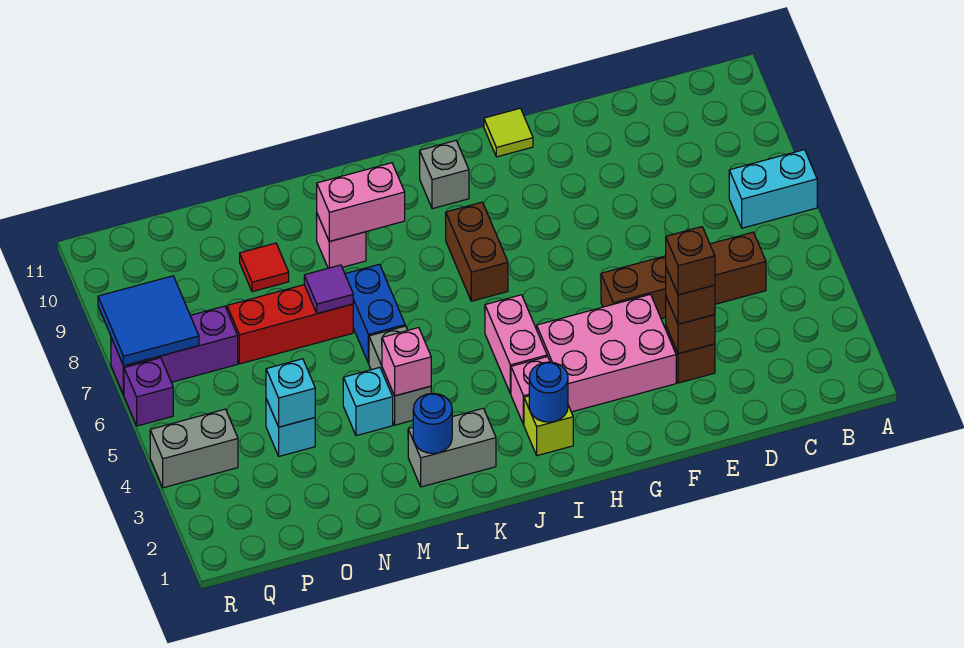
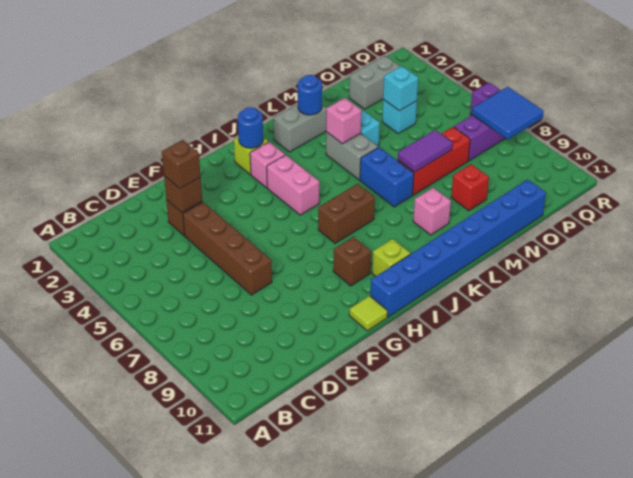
cyan brick A7:B7 level 1 -> none
brown brick C5:F5 level 1 -> brown brick E4:E7 level 1
brown brick E3 level 4 -> brown brick H9 level 1
pink brick F3:H4 level 1 -> none
none -> blue brick H11:O11 level 1
brown brick I7:I8 level 1 -> brown brick I7:J7 level 1
grey brick I10 level 1 -> lime brick I10 level 1
pink brick K9:L9 level 2 -> none
purple tile M7 level 2 -> purple tile M7:N7 level 2
red tile N9 level 1 -> red brick N9 level 1
grey brick Q4:R4 level 1 -> grey brick O2:P2 level 1

